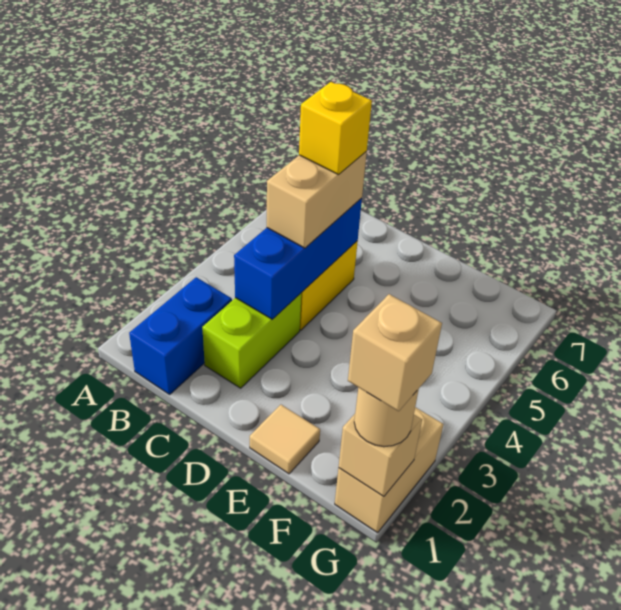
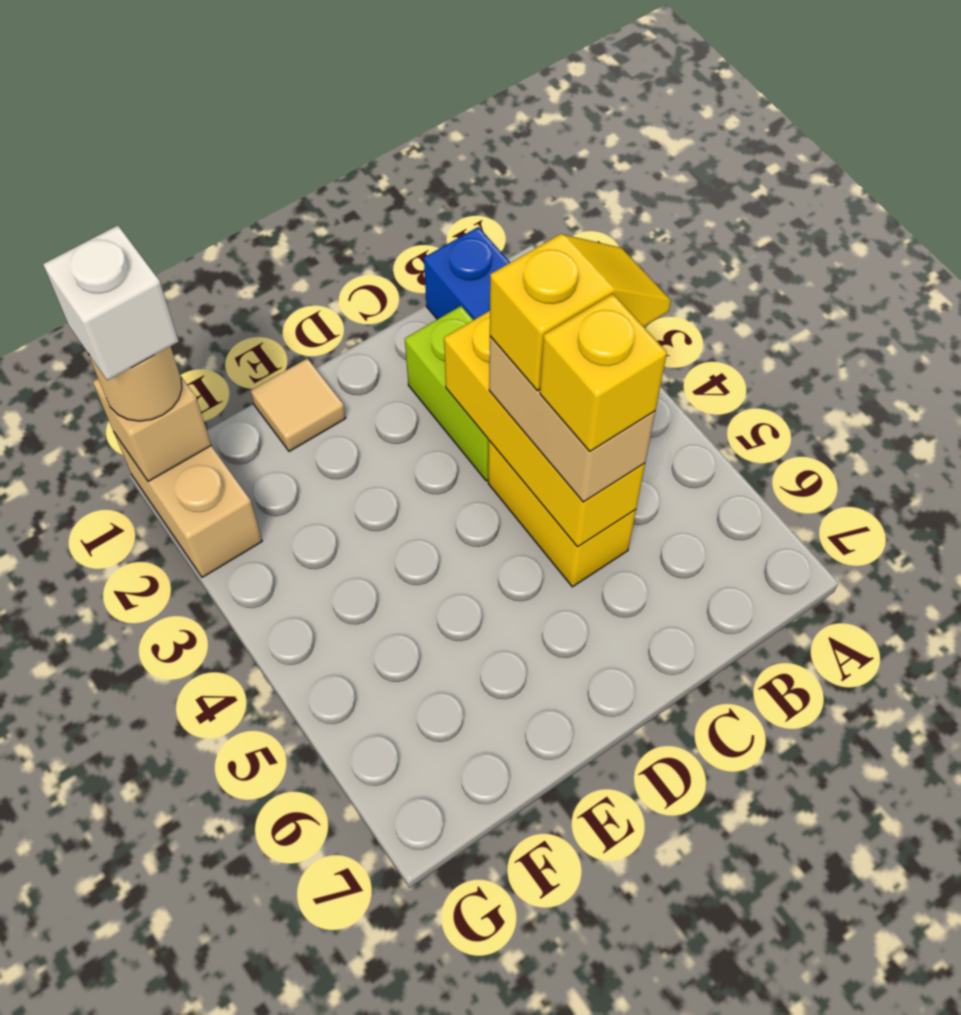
none -> yellow slope B4:C4 level 4 top C
blue brick C3:C5 level 2 -> yellow brick C3:C5 level 2
tan brick G1 level 4 -> white brick G1 level 4

